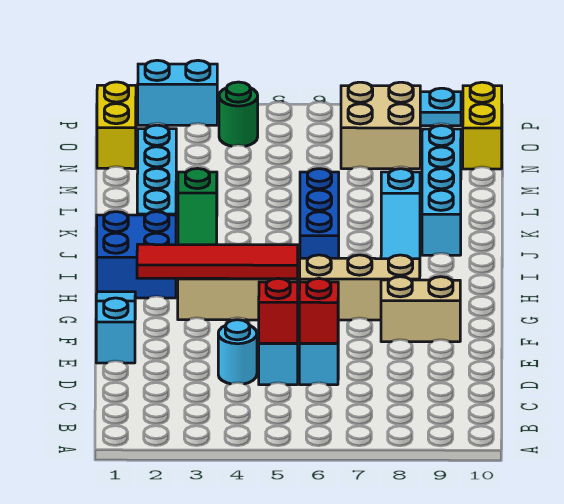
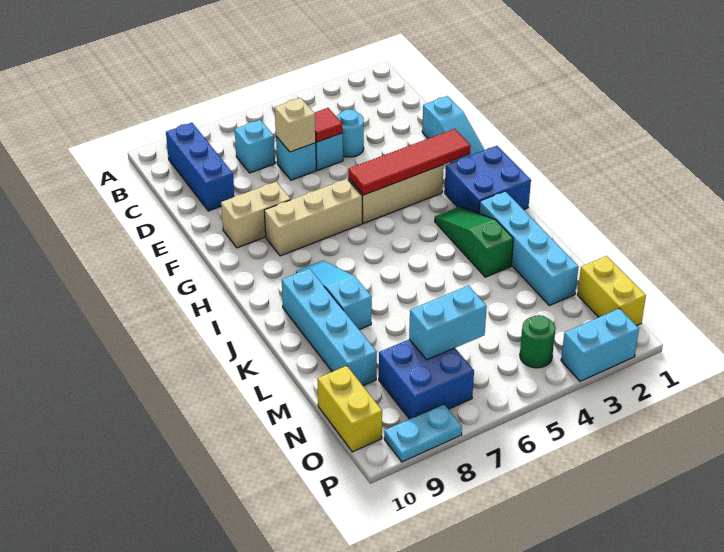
none -> cyan brick C7 level 1
red brick D5 level 2 -> red tile D5 level 2
red brick D6 level 2 -> tan brick D6 level 2
blue brick I6:K6 level 1 -> blue brick B9:D9 level 1
none -> cyan brick N6:N7 level 2
tan brick N7:O8 level 1 -> blue brick N7:O8 level 1

